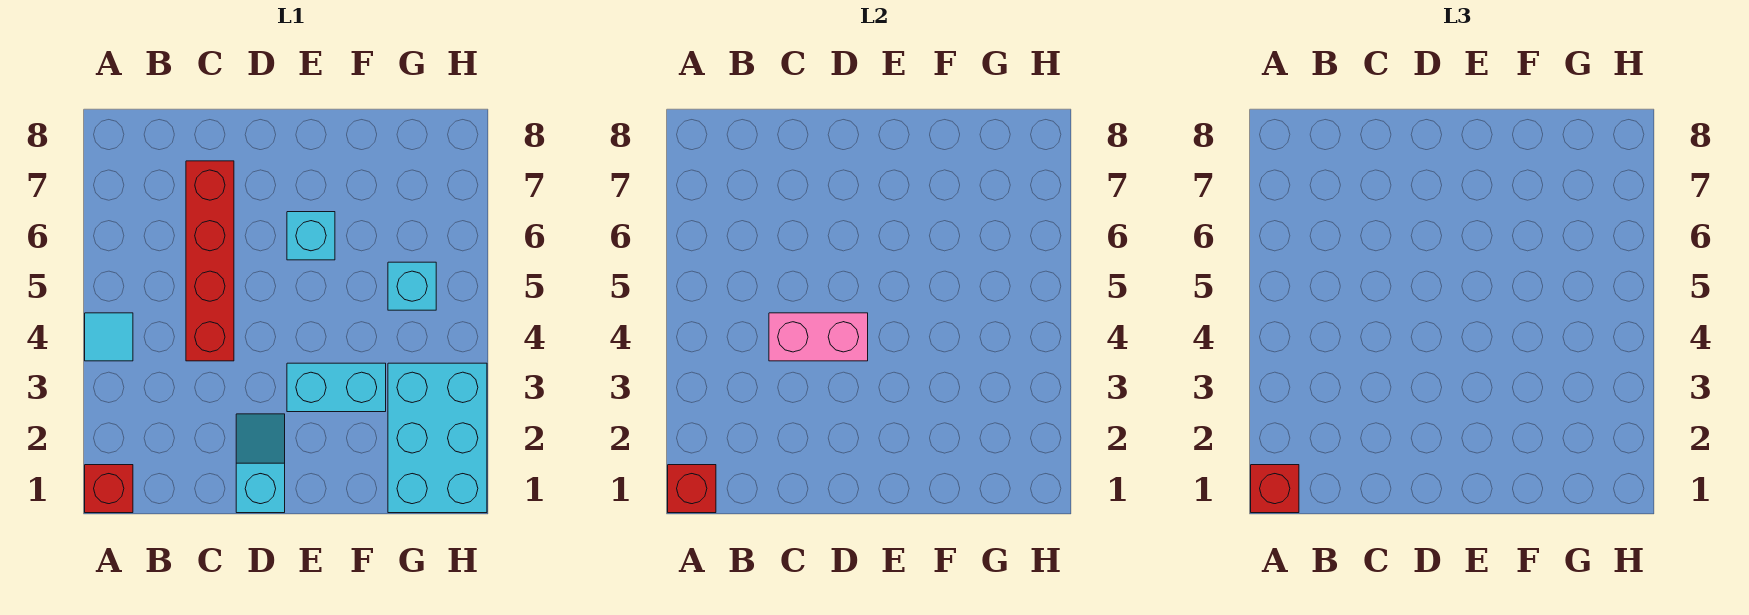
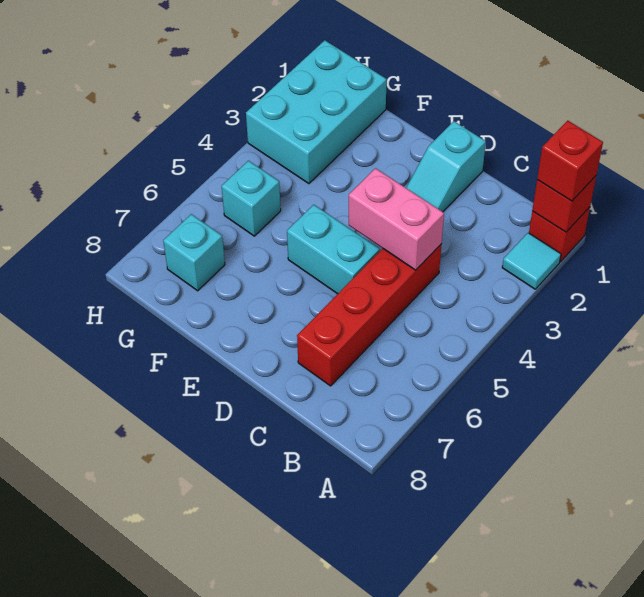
cyan tile A4 level 1 -> cyan tile A2 level 1
cyan brick E3:F3 level 1 -> cyan brick D5:E5 level 1
cyan brick E6 level 1 -> cyan brick G7 level 1

